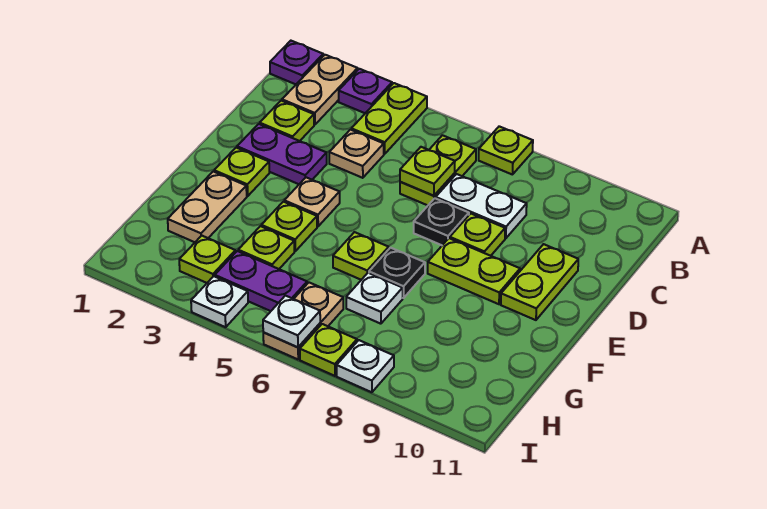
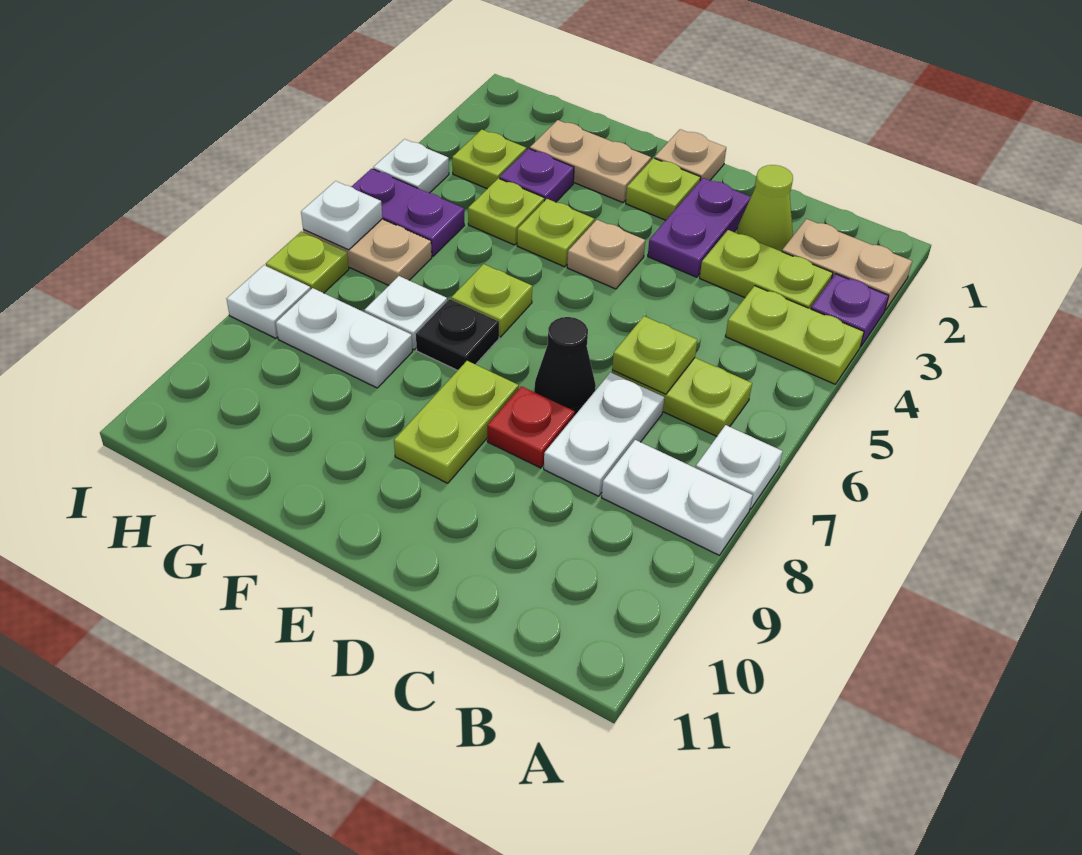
purple plate A1 level 1 -> purple plate G3 level 1
lime plate A7 level 1 -> white plate A7 level 1
none -> white plate A8:B8 level 1
lime plate C2 level 1 -> lime cone C2 level 1
tan plate C4 level 1 -> tan plate E1 level 1
black plate D7 level 1 -> black cone D7 level 1
lime plate D8 level 1 -> red plate D8 level 1
lime plate D10:E10 level 1 -> lime plate B3:C3 level 1
none -> white plate G8:H8 level 1
purple plate H4:H5 level 1 -> purple plate H5:I5 level 1

